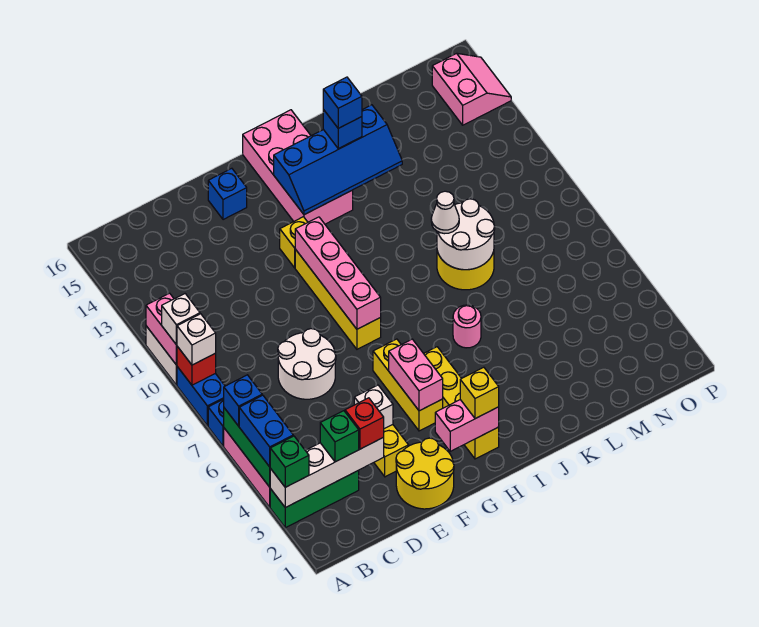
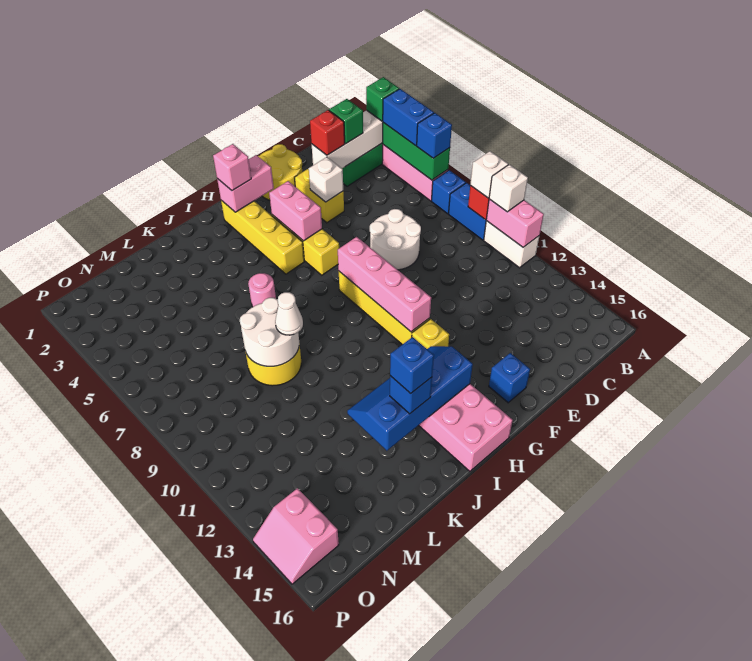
yellow brick H2 level 3 -> pink brick H2 level 3

